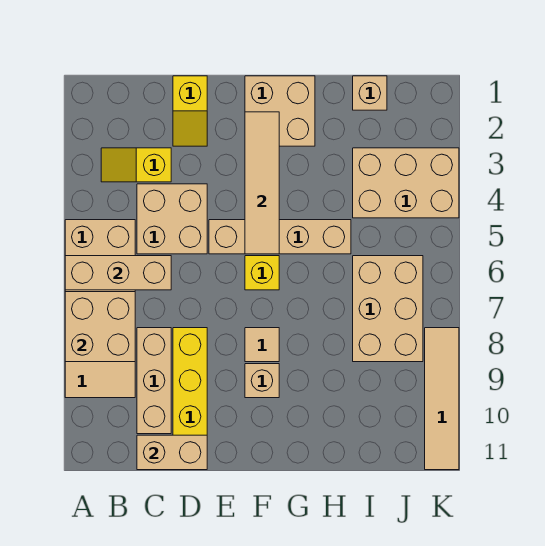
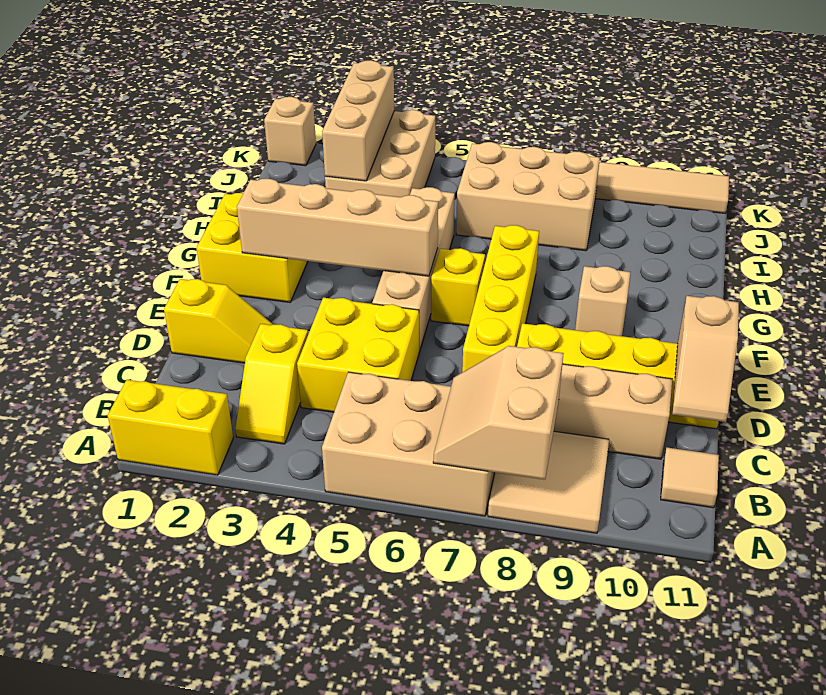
none -> yellow brick A1:A2 level 1
tan brick A6:C6 level 2 -> tan brick I3:K3 level 2
tan brick A7:B8 level 2 -> tan slope A7:B8 level 2 top 8
tan brick C4:D5 level 1 -> yellow brick C4:D5 level 1
tan brick C11:D11 level 2 -> tan slope C11:D11 level 2 top D
none -> yellow brick D7:G7 level 1
tan brick F1:G2 level 1 -> yellow brick F1:G2 level 1
tan tile F2:F5 level 2 -> tan brick F2:F5 level 2
tan tile F8 level 1 -> tan tile B11 level 1
tan brick I1 level 1 -> tan brick K1 level 1

